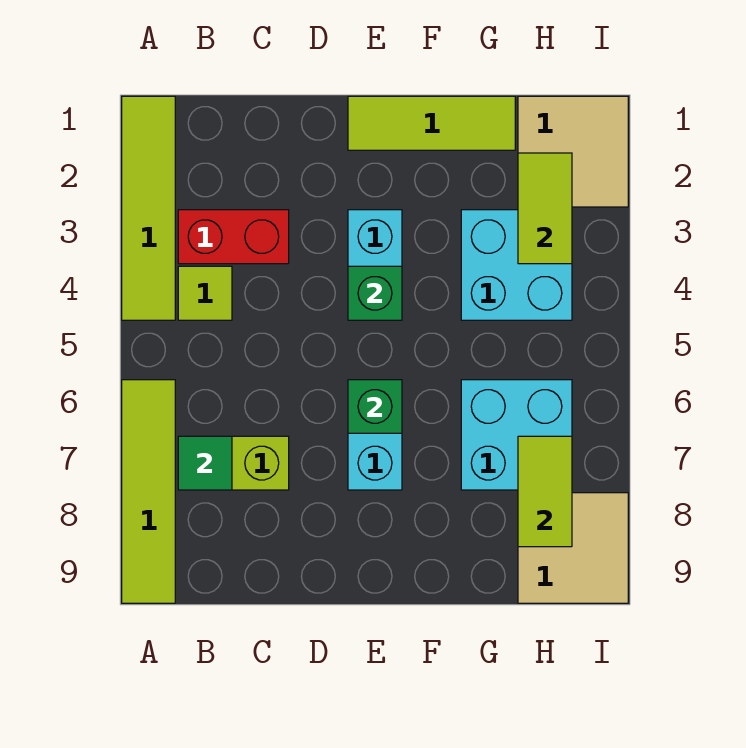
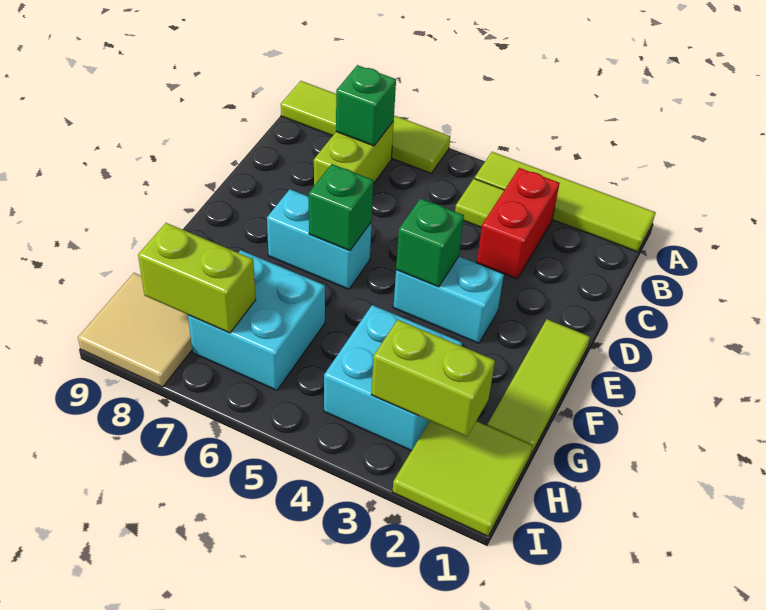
green tile B7 level 2 -> green brick B7 level 2
tan tile H1:I2 level 1 -> lime tile H1:I2 level 1
lime tile H2:H3 level 2 -> lime brick H2:H3 level 2
lime tile H7:H8 level 2 -> lime brick H7:H8 level 2

